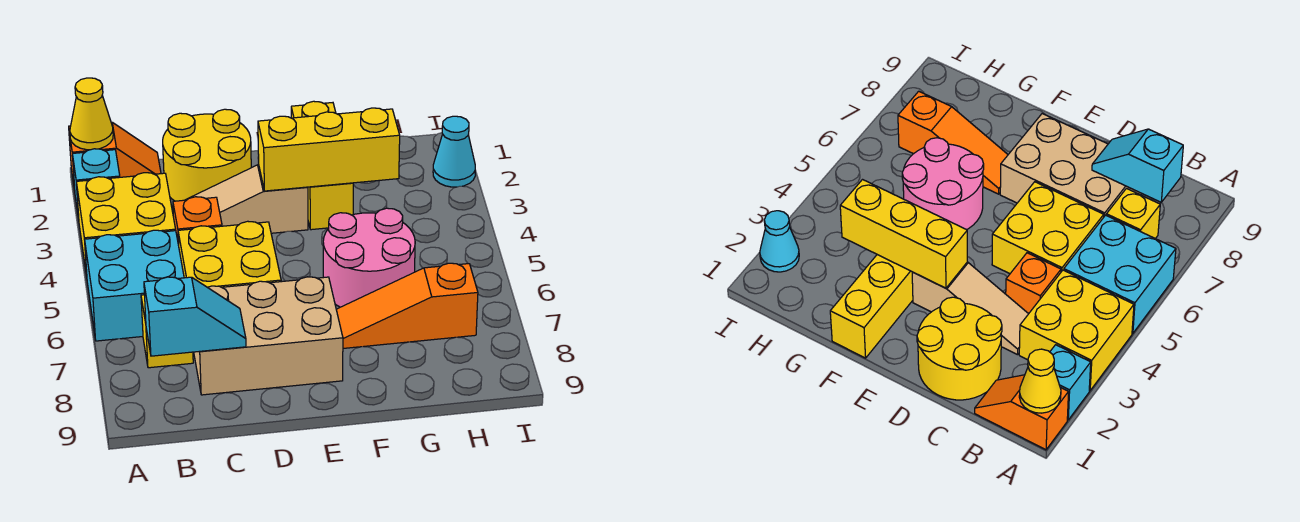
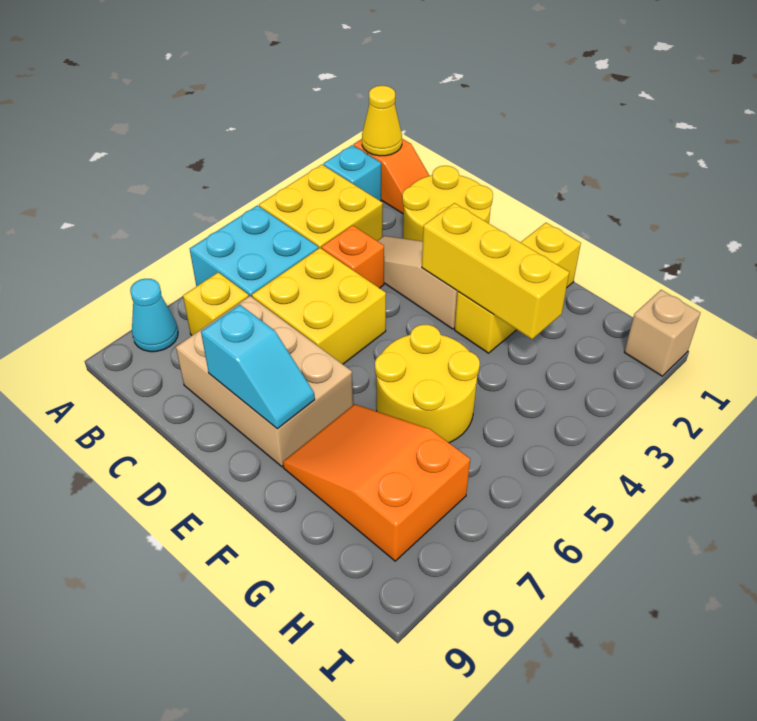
cyan slope B8:C8 level 2 top B -> cyan slope D8:E8 level 2 top D
pink round brick F5:G6 level 1 -> yellow round brick F5:G6 level 1
orange slope F7:H7 level 1 top H -> orange slope F7:H8 level 1 top H
none -> tan brick I1 level 1
cyan cone I2 level 1 -> cyan cone A8 level 1

